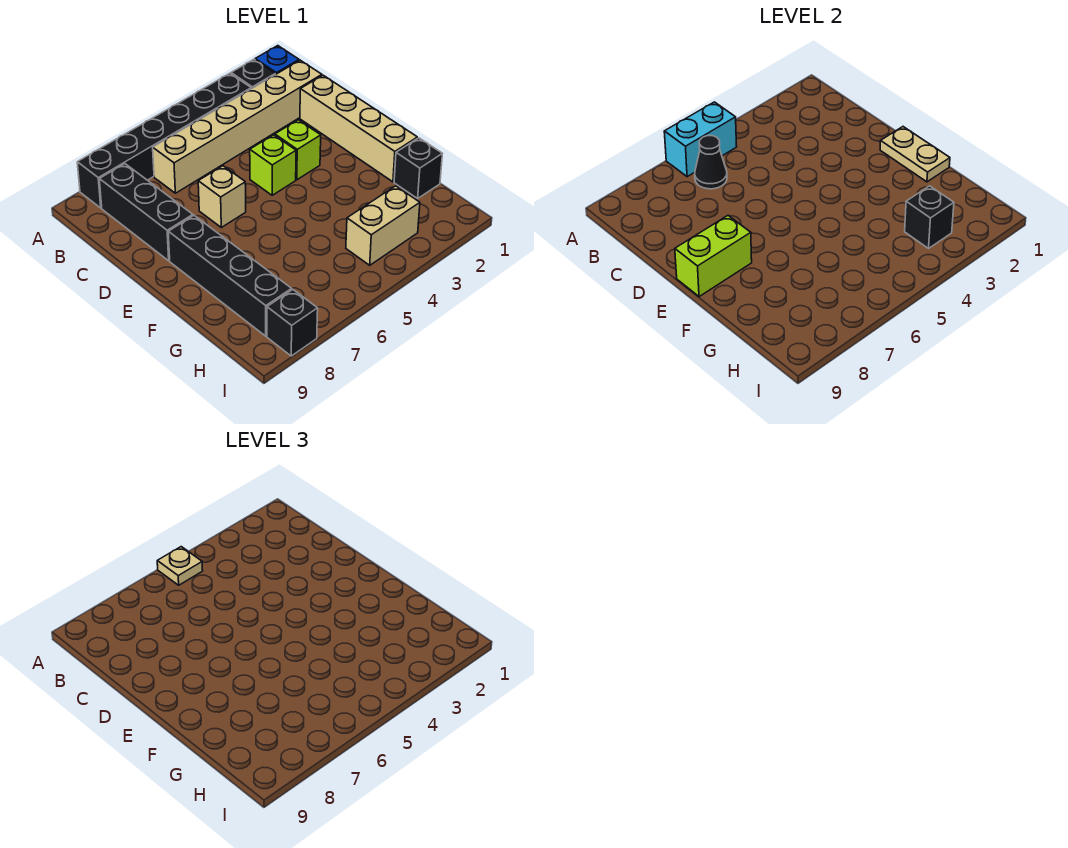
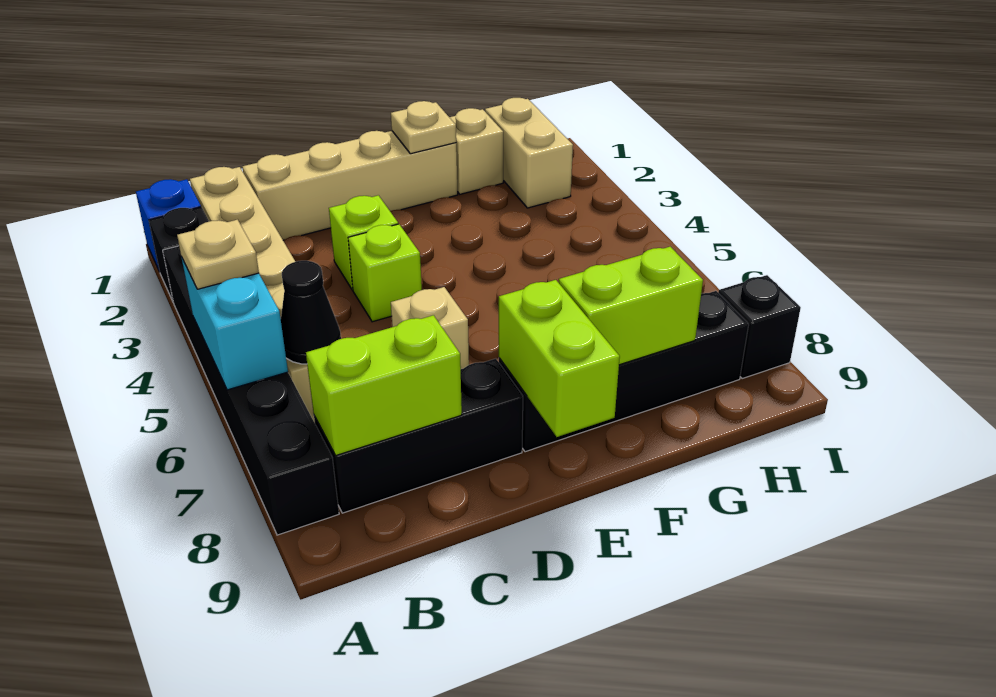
none -> lime brick B8:C8 level 2
tan plate E1:F1 level 2 -> tan plate F1 level 2
none -> lime brick F8:G8 level 2
black brick G1 level 1 -> tan brick G1 level 1
tan brick H3:H4 level 1 -> tan brick H1:H2 level 1
black brick H3 level 2 -> none

